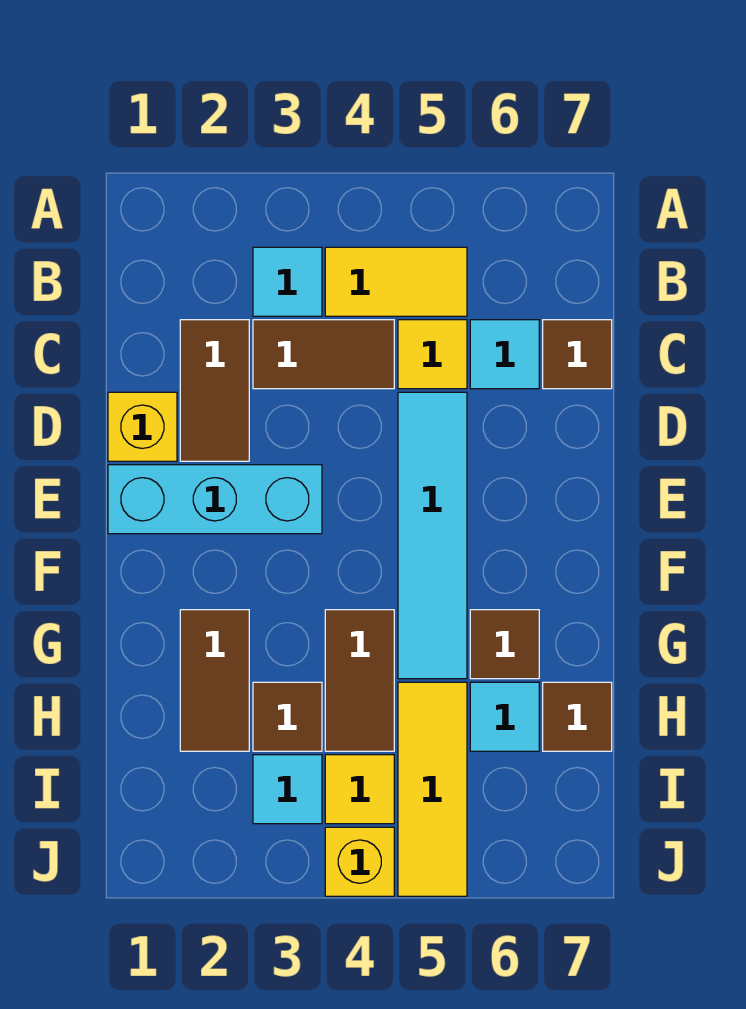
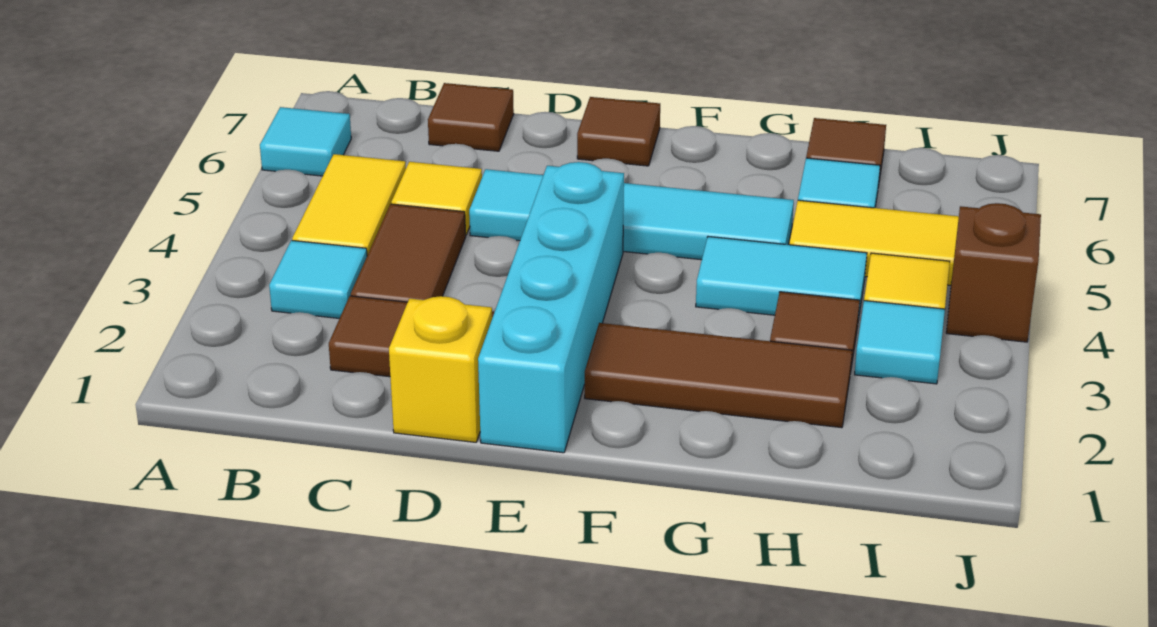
cyan tile C6 level 1 -> cyan tile A6 level 1
cyan brick E1:E3 level 1 -> cyan brick E1:E4 level 1
brown tile G2:H2 level 1 -> brown tile F2:H2 level 1
brown tile G4:H4 level 1 -> cyan tile G4:H4 level 1
brown tile G6 level 1 -> brown tile E7 level 1
yellow brick J4 level 1 -> brown brick J4 level 1

